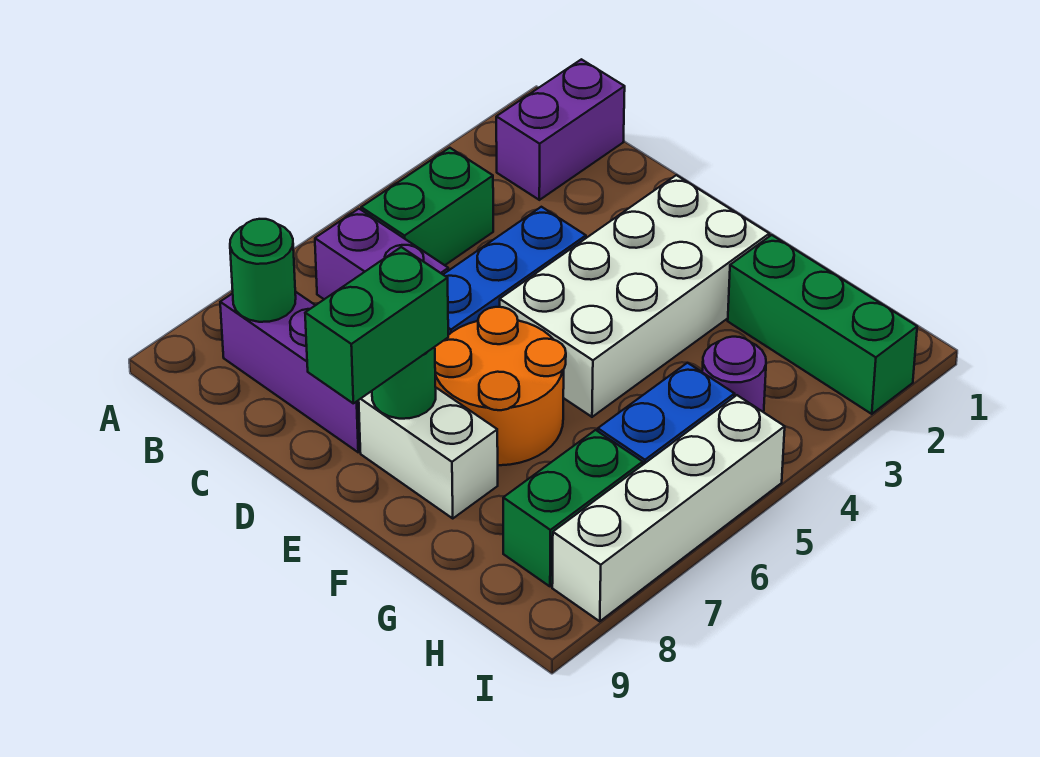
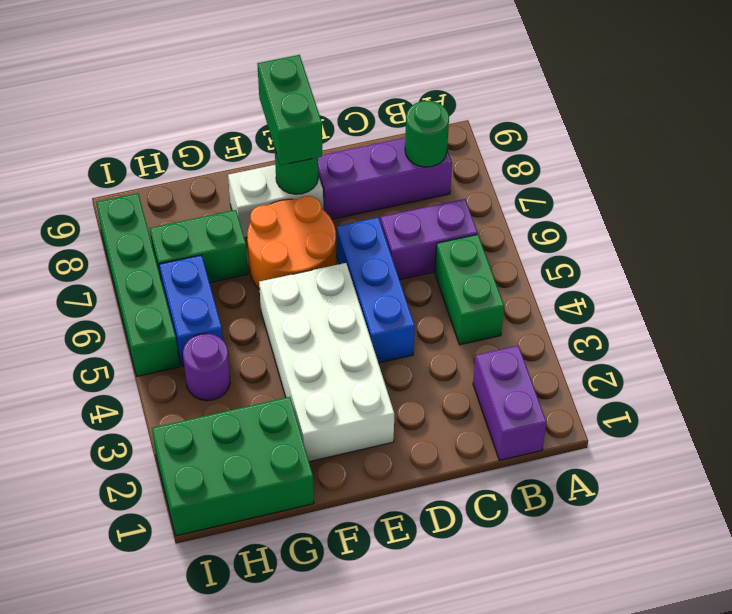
green brick G2:I2 level 1 -> green brick G1:I2 level 1
green brick H7:H8 level 1 -> green brick G7:H7 level 1
white brick I5:I8 level 1 -> green brick I5:I8 level 1

